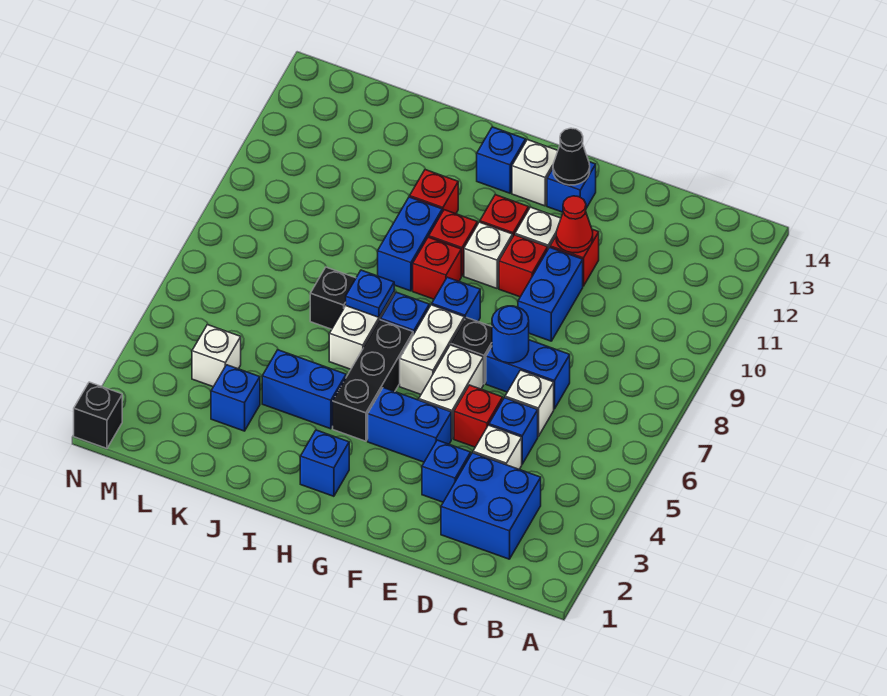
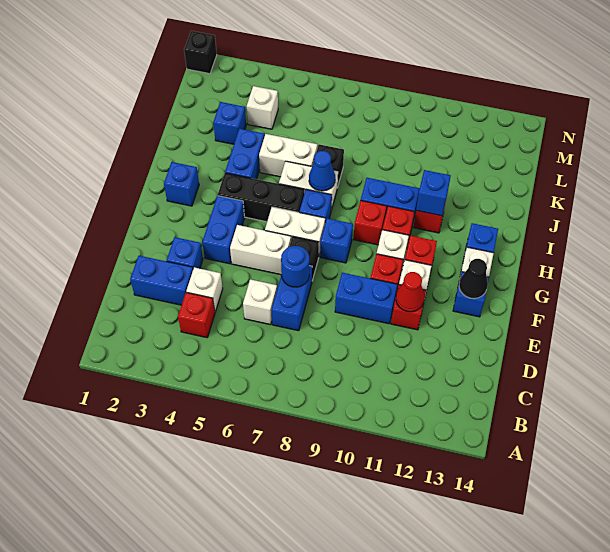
blue brick C2:D3 level 1 -> blue brick D2:D3 level 1
blue brick D5 level 1 -> blue brick I11 level 2
red brick E5 level 1 -> red brick C4 level 1
blue plate I7 level 2 -> blue cone I7 level 2
none -> white brick J5:J6 level 1

